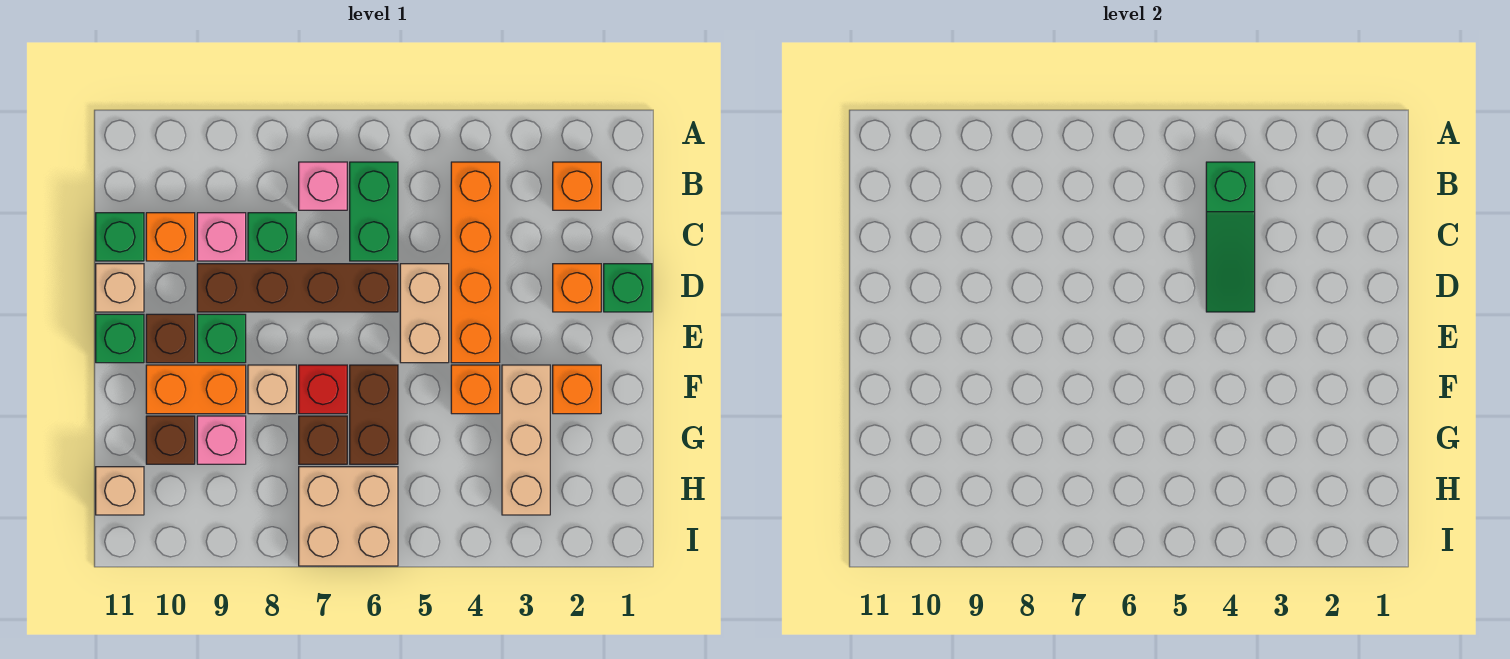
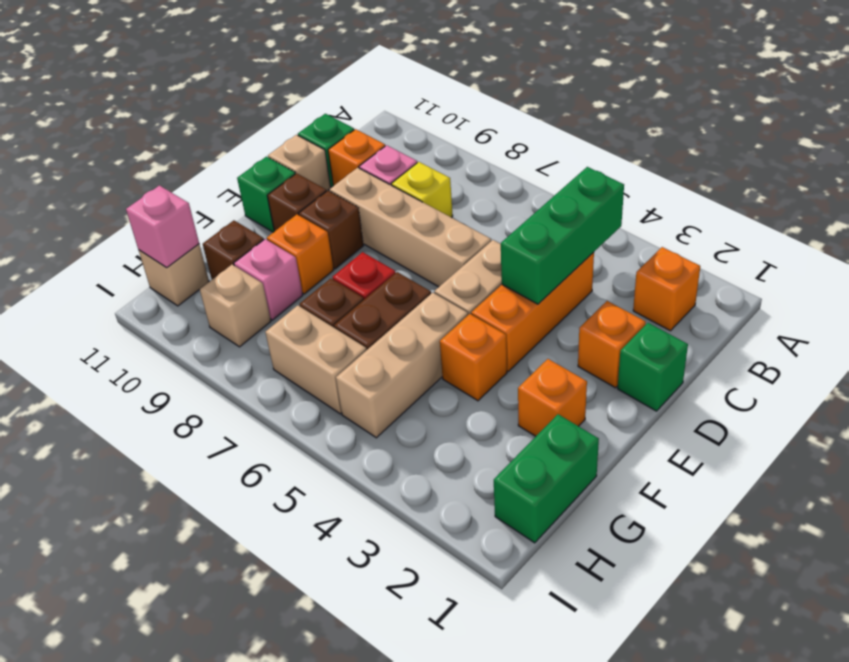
orange brick B4:E4 level 1 -> orange brick C4:E4 level 1
green slope B4:D4 level 2 top B -> green brick B4:D4 level 2
green brick B6:C6 level 1 -> green brick G1:H1 level 1
pink brick B7 level 1 -> pink brick H11 level 2
green brick C8 level 1 -> yellow brick C8 level 1
brown brick D6:D9 level 1 -> tan brick D6:D9 level 1
green brick E9 level 1 -> brown brick E9 level 1
tan brick F3:H3 level 1 -> tan brick F5:H5 level 1
tan brick F8 level 1 -> tan brick H9 level 1
orange brick F9:F10 level 1 -> orange brick F9 level 1
tan brick H6:I7 level 1 -> tan brick H6:H7 level 1

